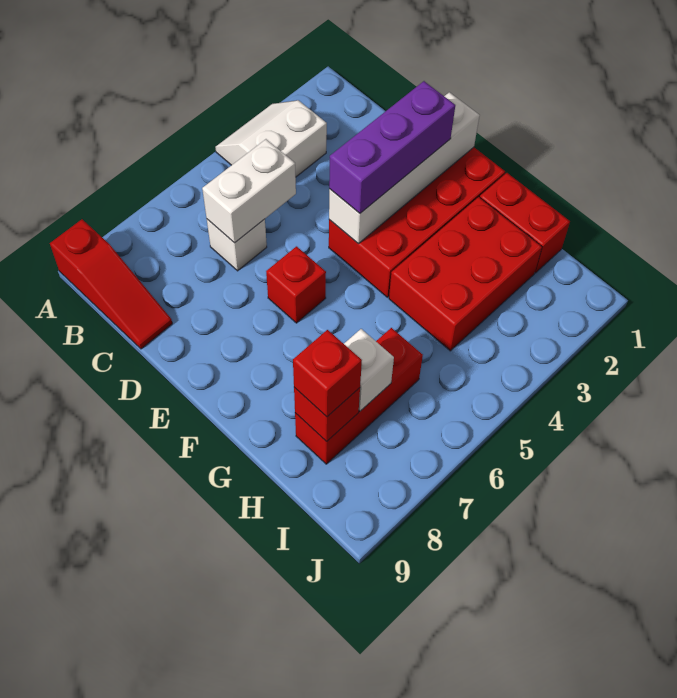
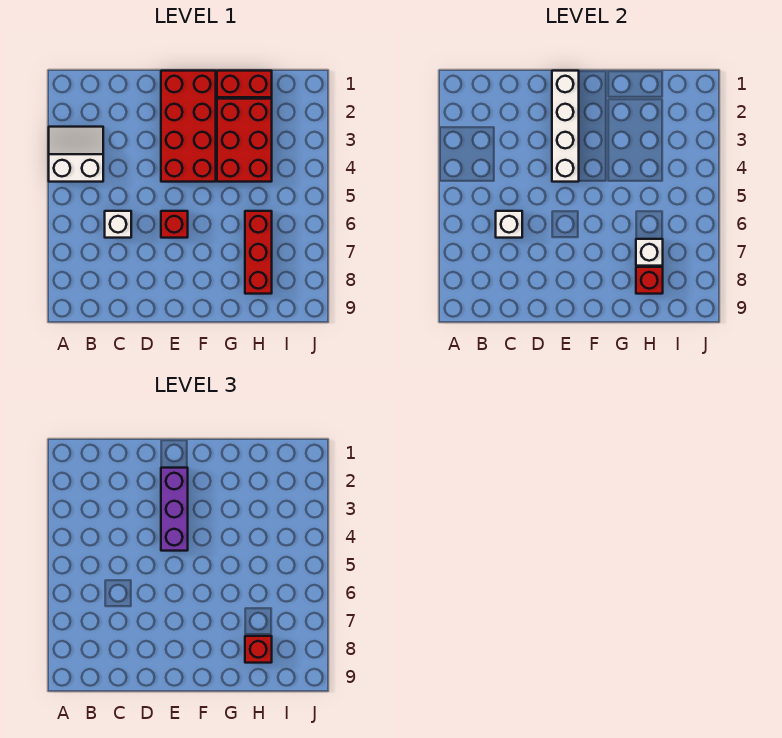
white slope A3:B4 level 1 top B -> white slope A3:B4 level 1 top 4
red slope A9:C9 level 1 top A -> none
white brick C5:C6 level 2 -> white brick C6 level 2

